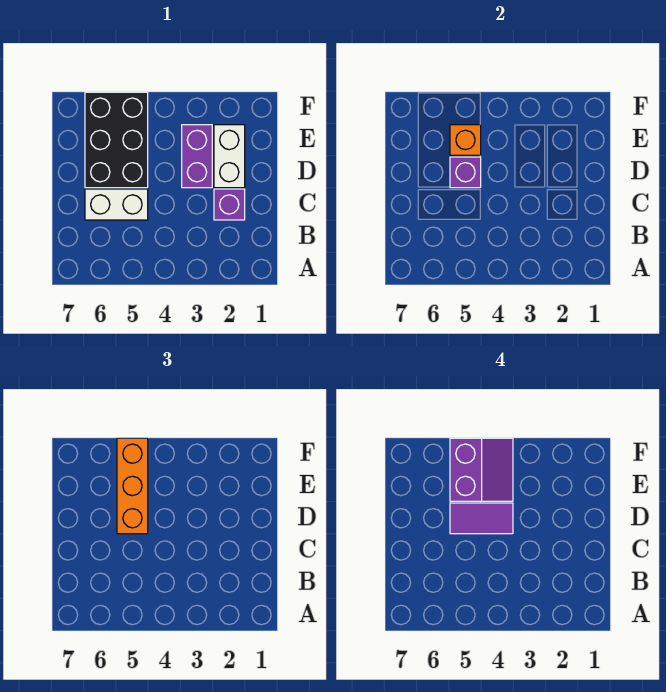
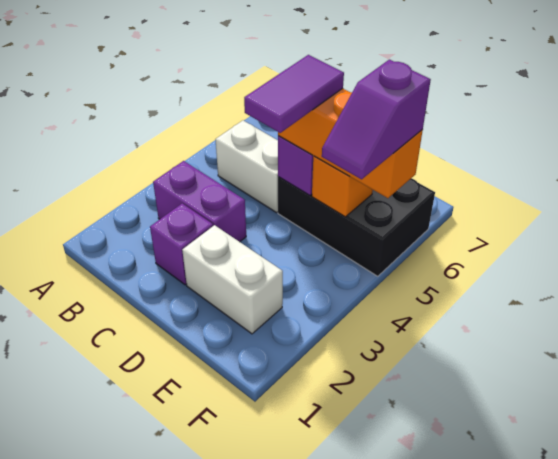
white brick C5:C6 level 1 -> white brick B5:C5 level 1
purple brick D3:E3 level 1 -> purple brick B3:C3 level 1
purple slope E4:F5 level 4 top 5 -> purple slope F4:F5 level 4 top 5

